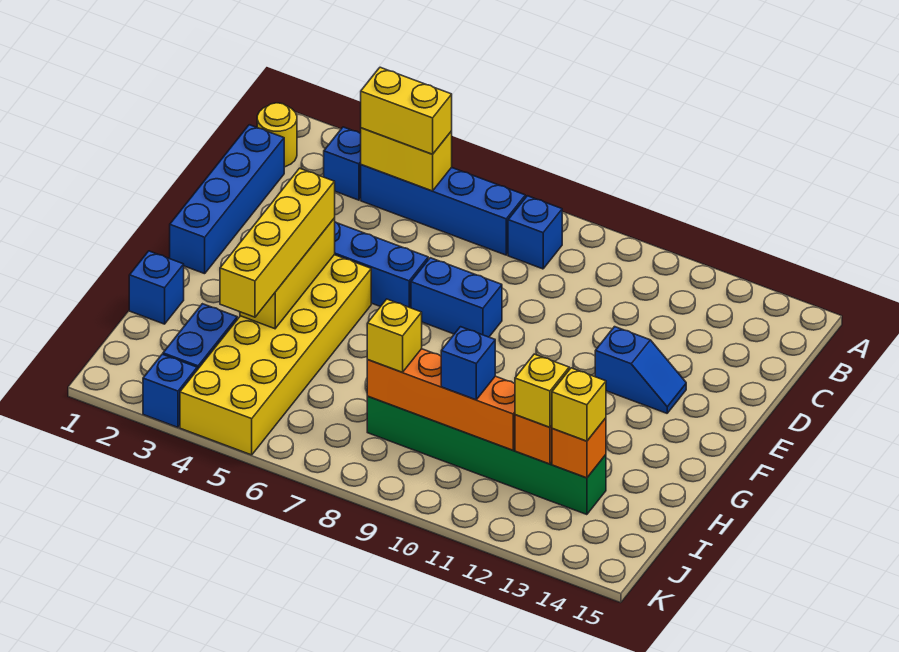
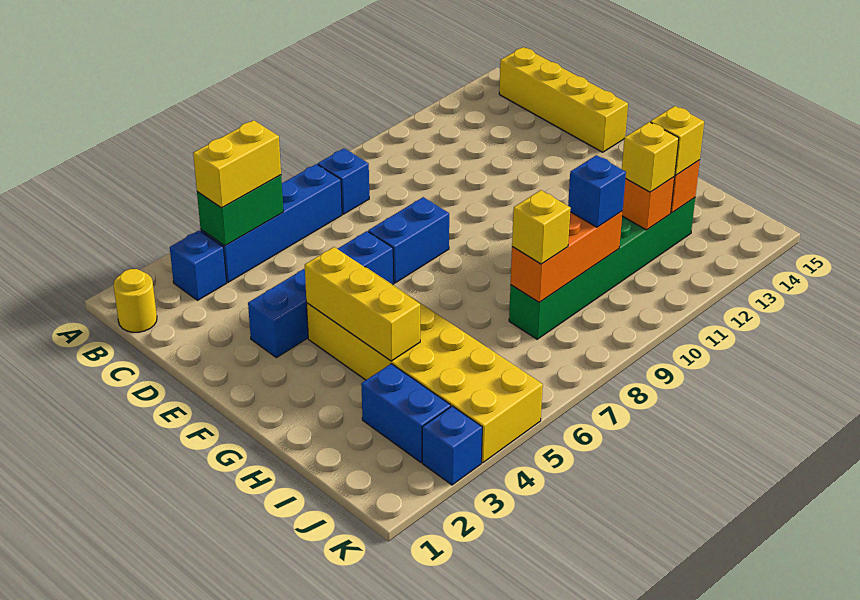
yellow brick B4:B5 level 2 -> green brick B4:B5 level 2
blue brick C1:F1 level 1 -> none
blue slope E12:E13 level 1 top 12 -> none
yellow brick F4:I4 level 3 -> yellow brick B15:E15 level 1
blue brick H1 level 1 -> none
orange brick I8:I11 level 2 -> orange brick I8:I10 level 2

